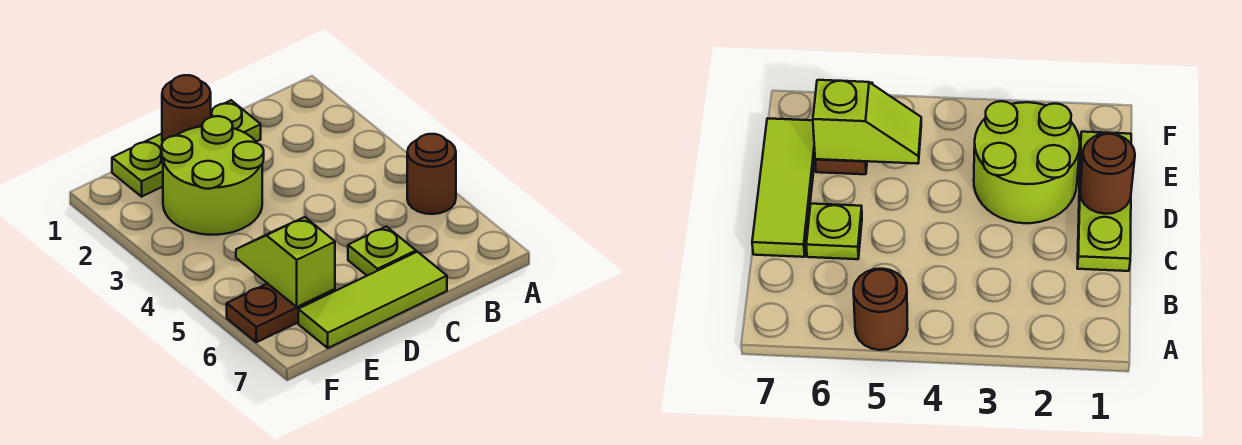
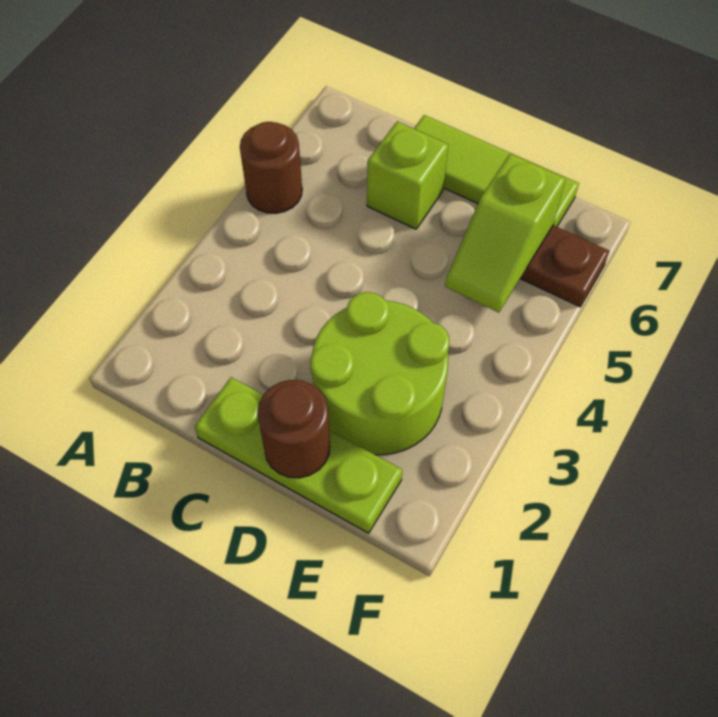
lime plate C6 level 1 -> lime brick C6 level 1

